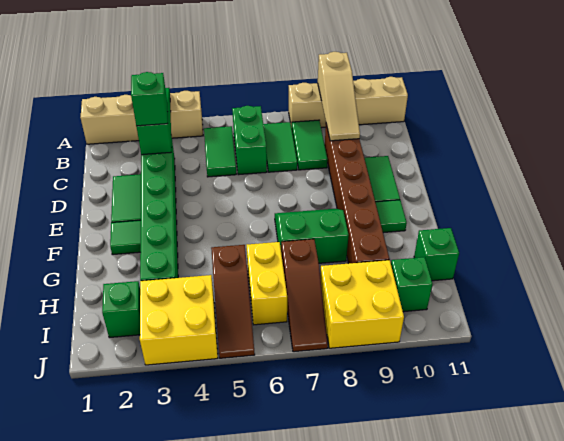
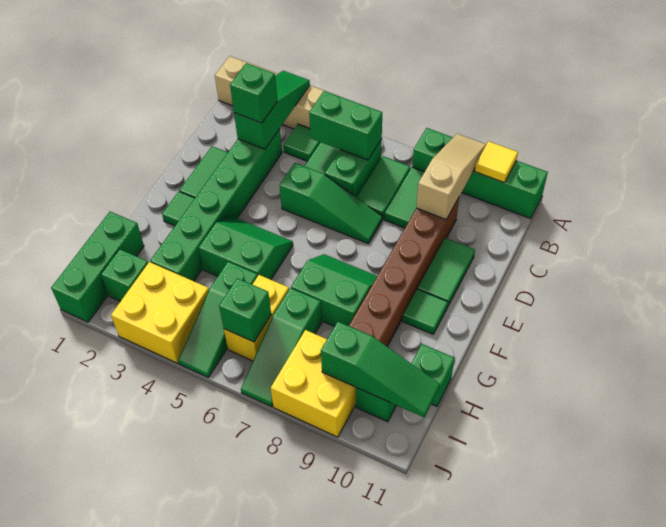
tan brick A8:A11 level 1 -> green brick A8:A11 level 1
tan slope A9:C9 level 2 top A -> tan slope A9:C9 level 2 top C
none -> yellow tile A10 level 2
none -> green tile B4 level 1
none -> green brick B5:B6 level 2
none -> green slope D5:D7 level 1 top 5
none -> green slope F4:G5 level 1 top G
none -> green brick H1:J1 level 1
brown slope H5:J5 level 1 top H -> green slope H5:J5 level 1 top H
brown slope H7:J7 level 1 top H -> green slope H7:J7 level 1 top H
none -> green brick I6 level 2
none -> green slope I9:I11 level 2 top 9

